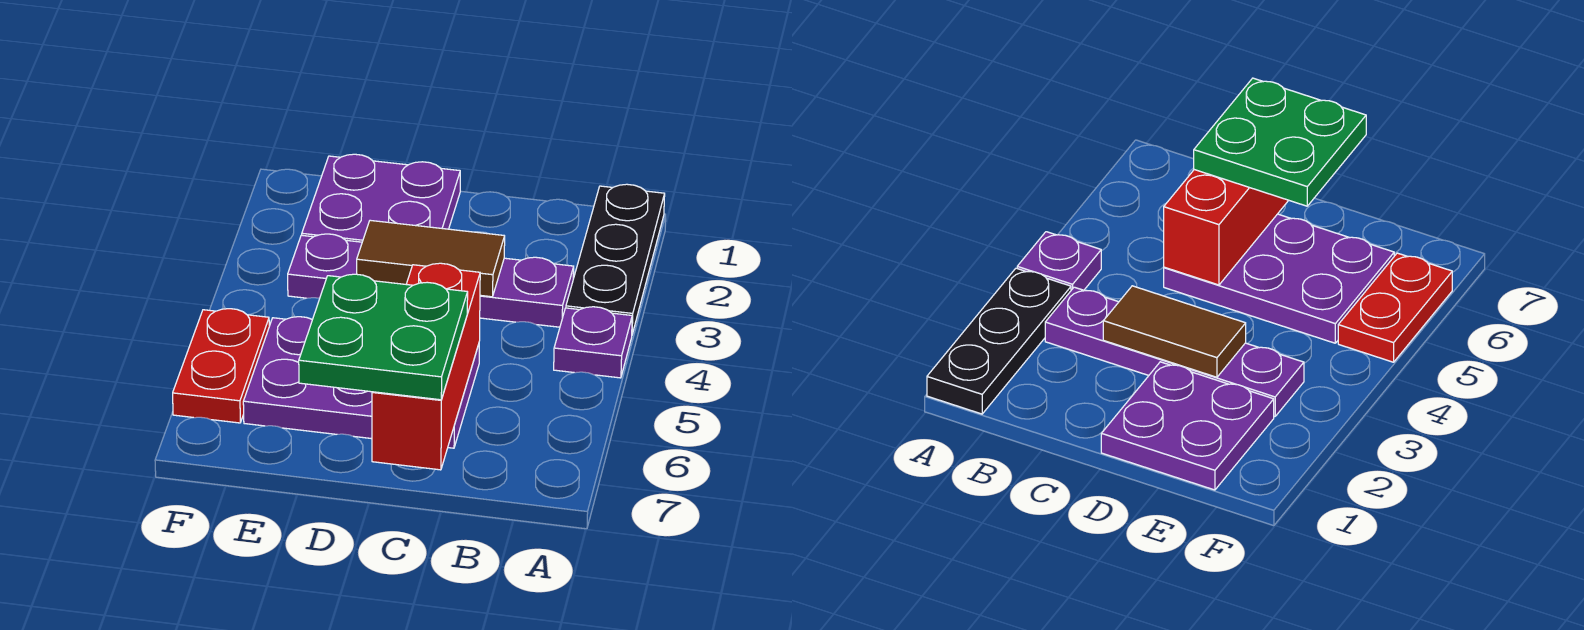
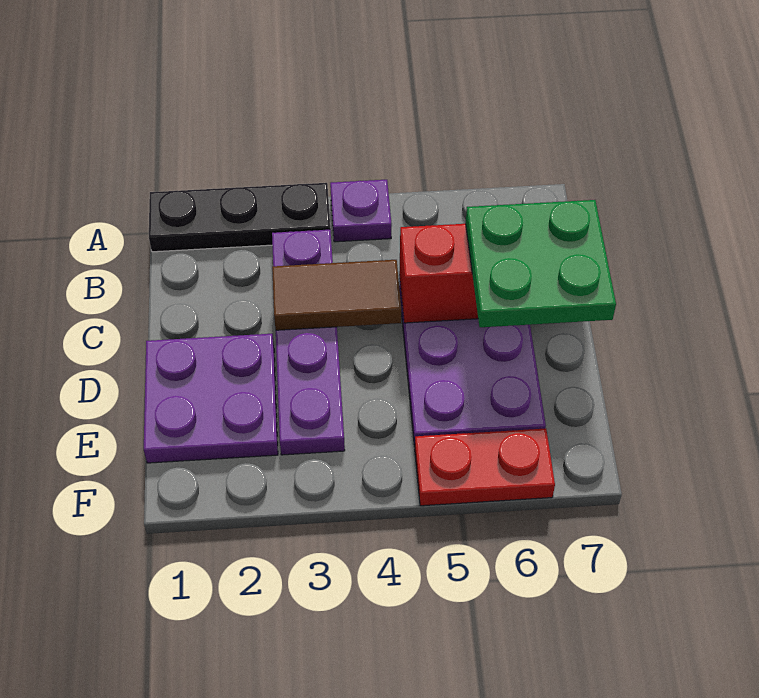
brown tile C3:D3 level 2 -> brown tile C3:C4 level 2

